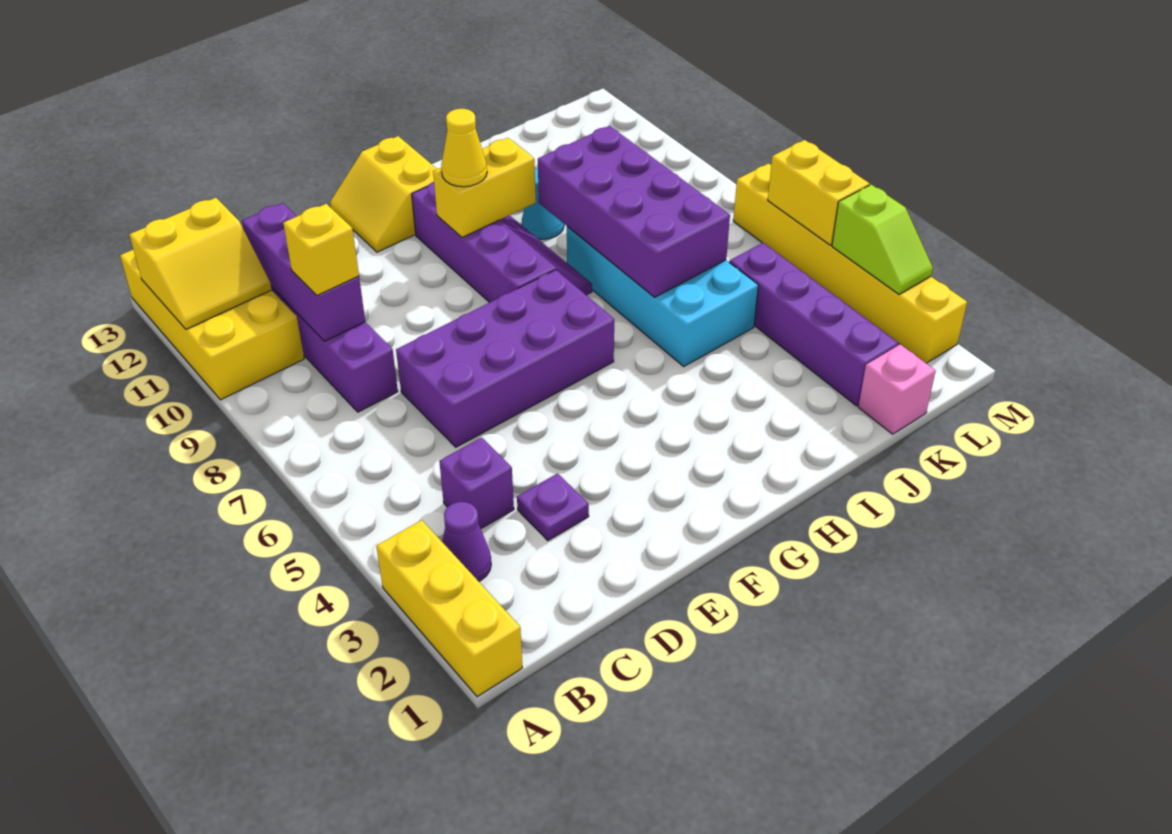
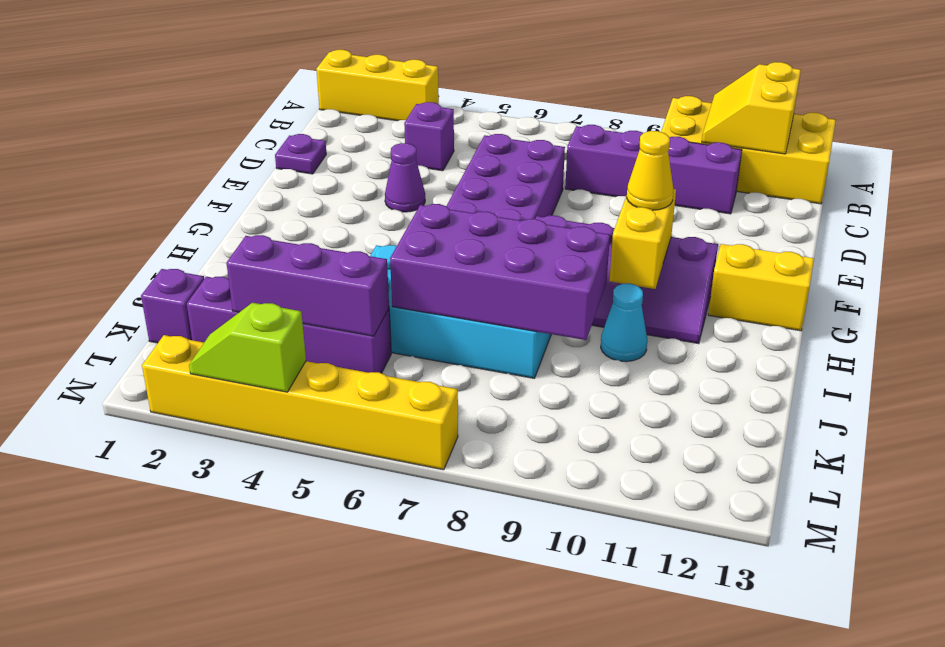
purple cone B3 level 1 -> purple cone E4 level 1
purple brick C9:C11 level 2 -> purple brick K3:K5 level 2
yellow brick C9 level 3 -> none
purple plate D3 level 1 -> purple plate D1 level 1
pink brick K1 level 1 -> purple brick K1 level 1
yellow brick M5:M6 level 2 -> none

